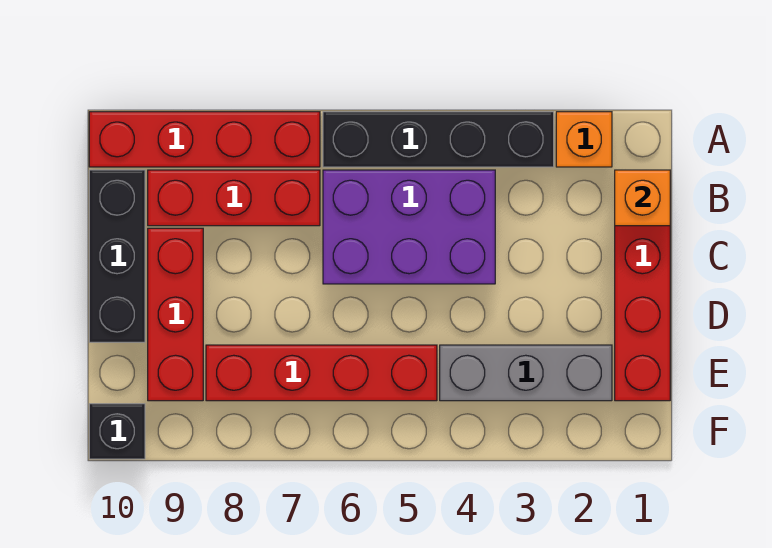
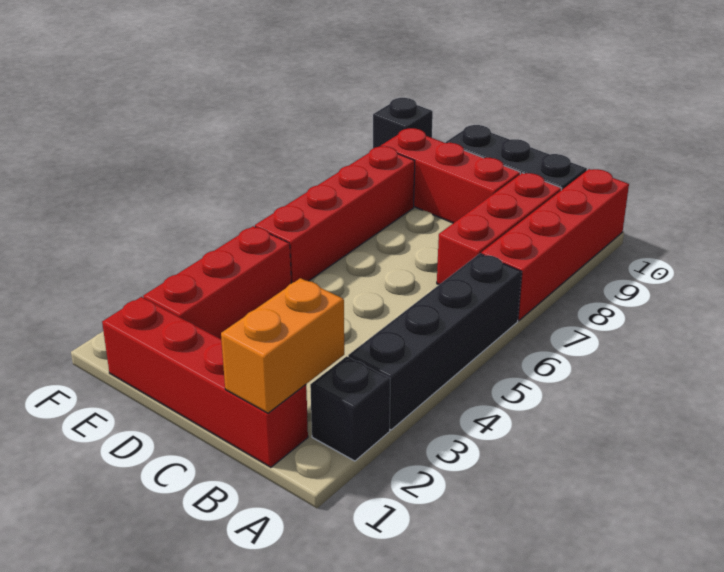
orange brick A2 level 1 -> black brick A2 level 1
orange brick B1 level 2 -> orange brick B1:B2 level 2
purple brick B4:C6 level 1 -> none
grey brick E2:E4 level 1 -> red brick E2:E4 level 1

